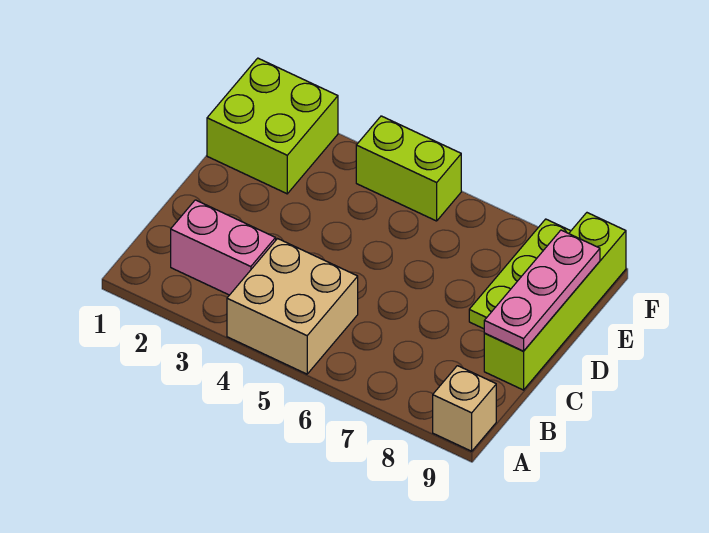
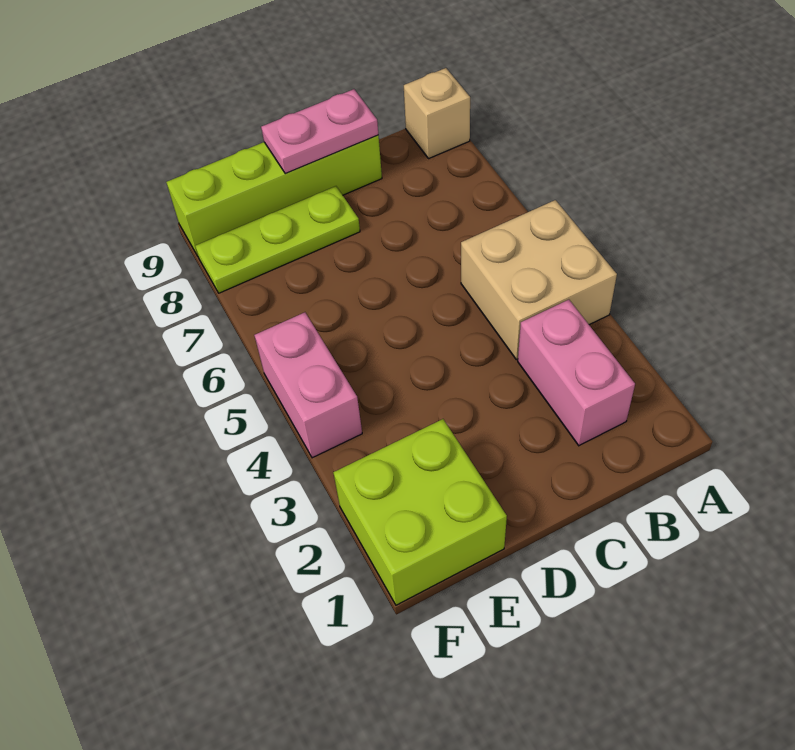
pink plate C9:E9 level 2 -> pink plate C9:D9 level 2
lime brick F4:F5 level 1 -> pink brick F4:F5 level 1

